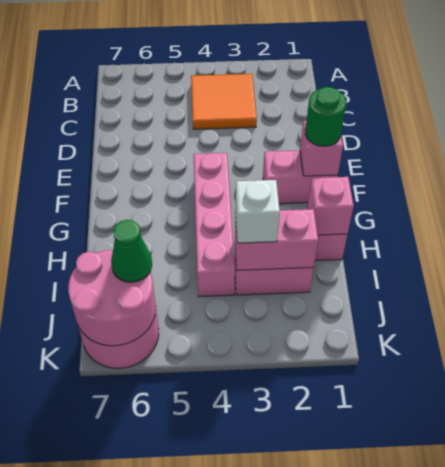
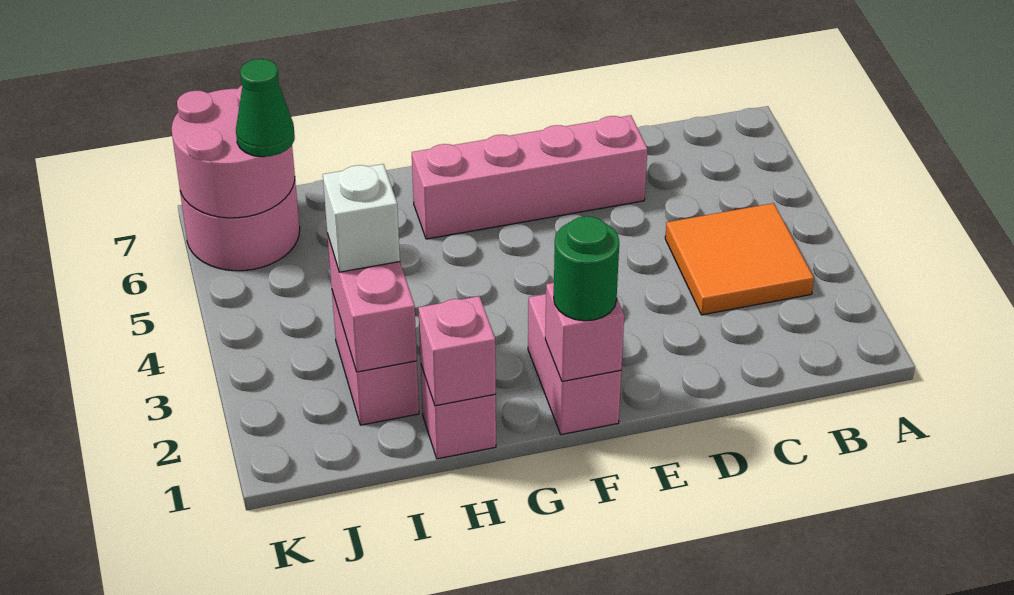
pink brick F4:I4 level 1 -> pink brick D6:G6 level 1

